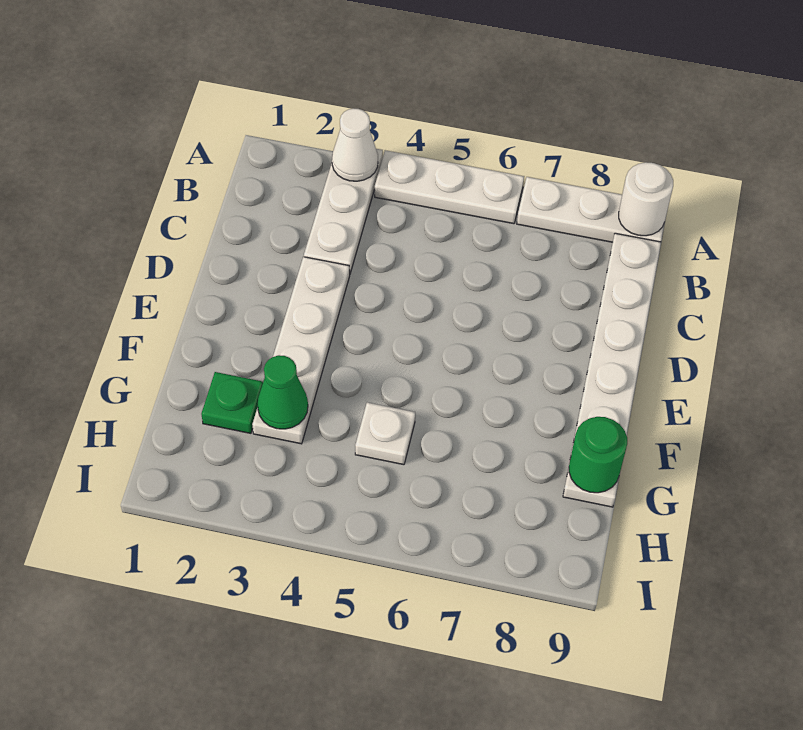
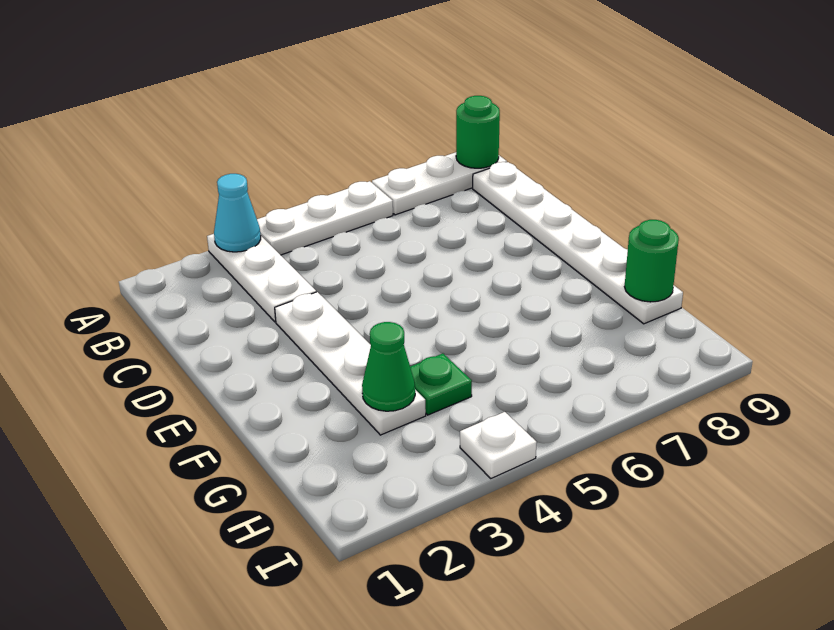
white cone A3 level 2 -> cyan cone A3 level 2
white round brick A9 level 2 -> green round brick A9 level 2
green plate G2 level 1 -> green plate G4 level 1
white plate G5 level 1 -> white plate I4 level 1

